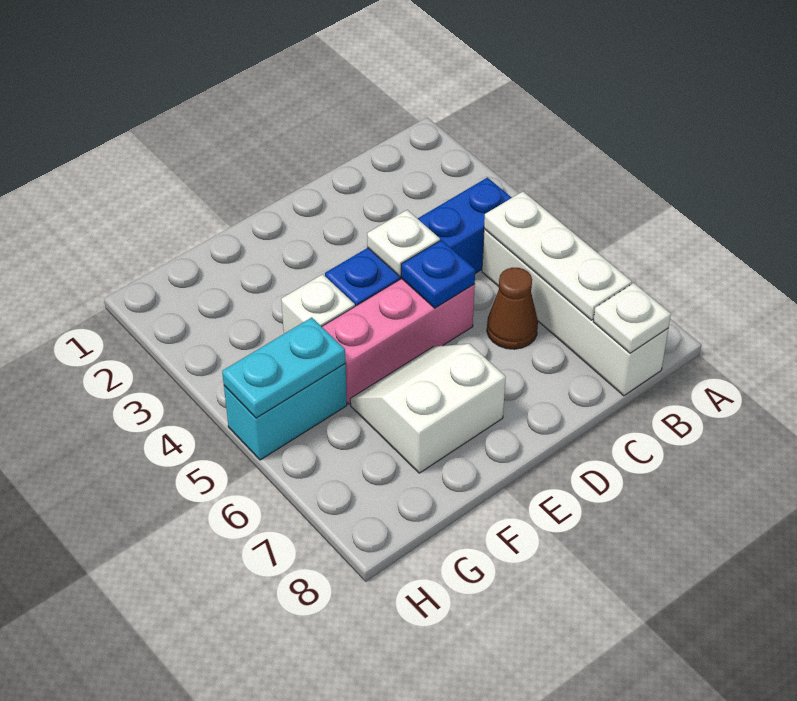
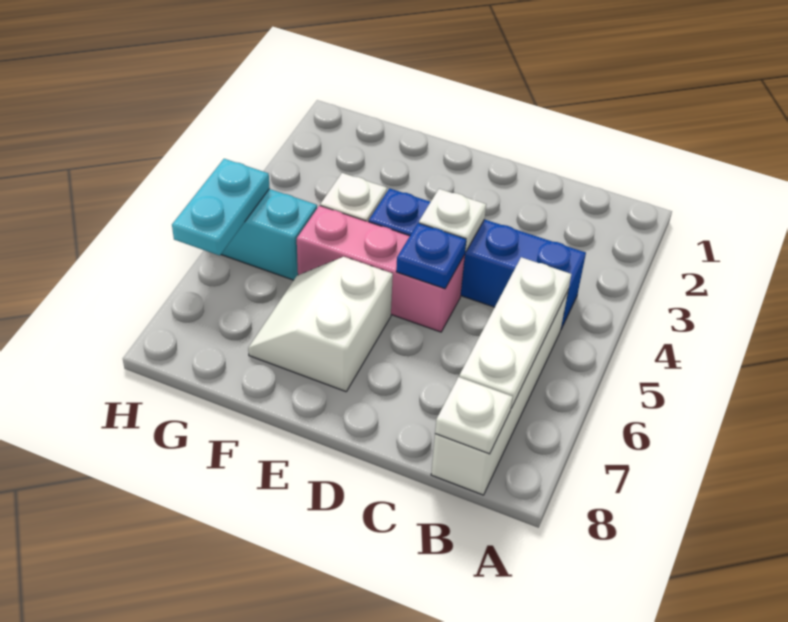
brown cone C6 level 1 -> none
white slope E6:F7 level 1 top 7 -> white slope E6:F7 level 1 top E
cyan plate G5:H5 level 2 -> cyan plate H5:H6 level 2

